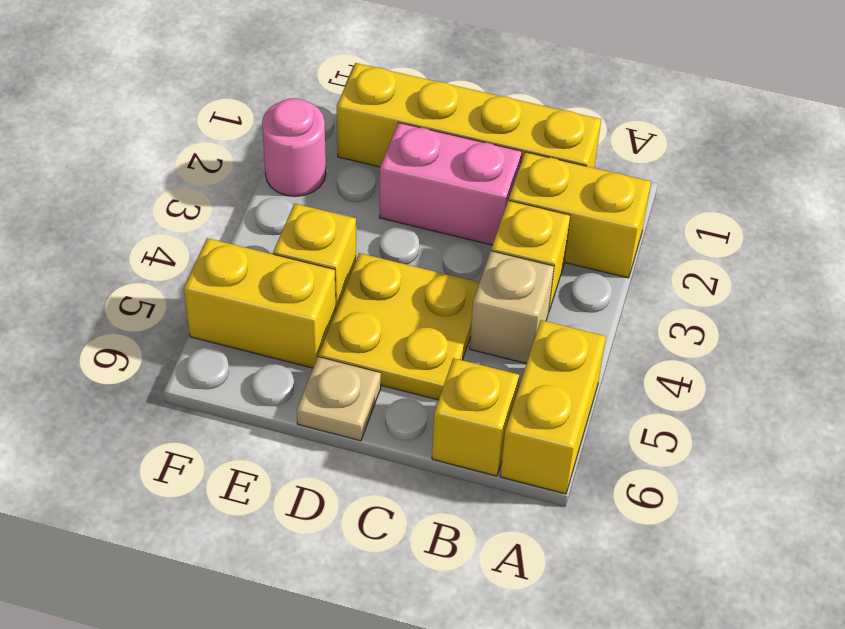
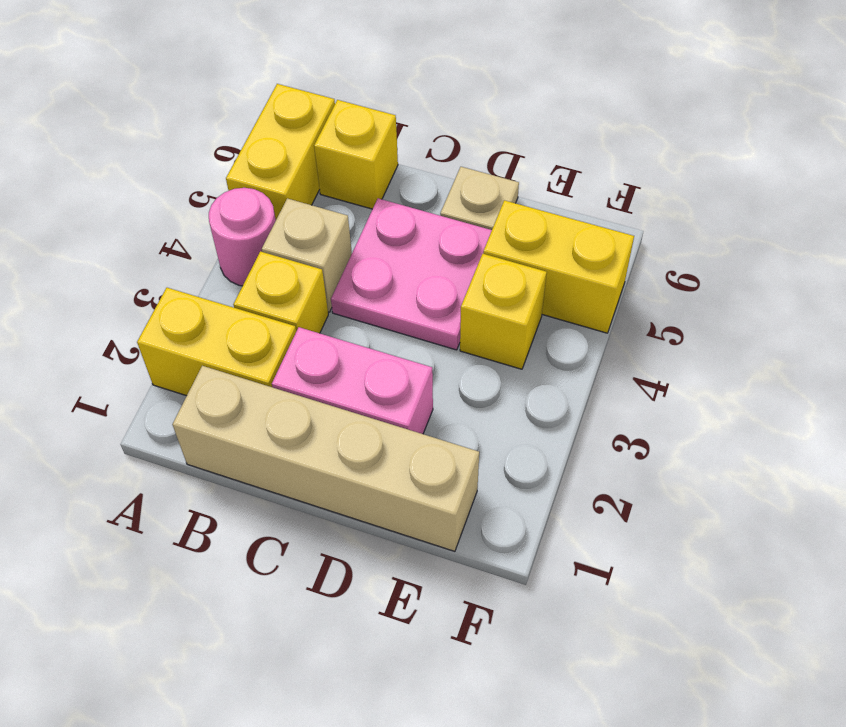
yellow brick B1:E1 level 1 -> tan brick B1:E1 level 1
yellow plate C4:D5 level 1 -> pink plate C4:D5 level 1
pink round brick F2 level 1 -> pink round brick A4 level 1

